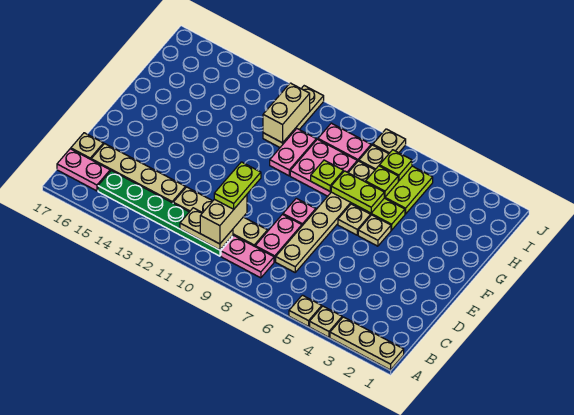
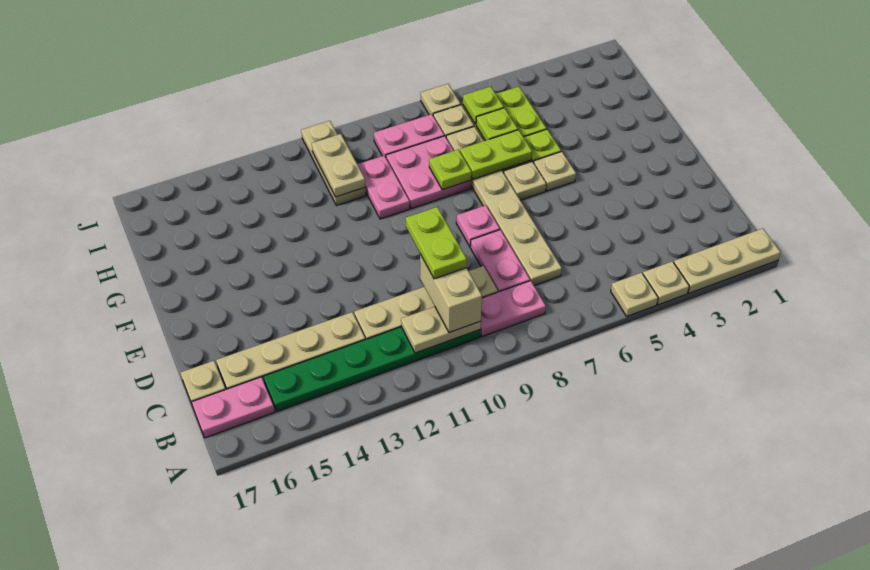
tan brick H11:I11 level 2 -> tan plate H11:I11 level 2

